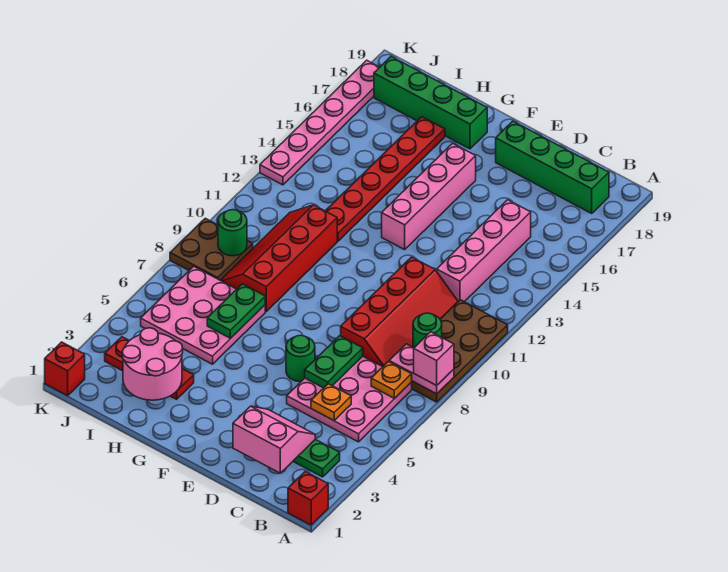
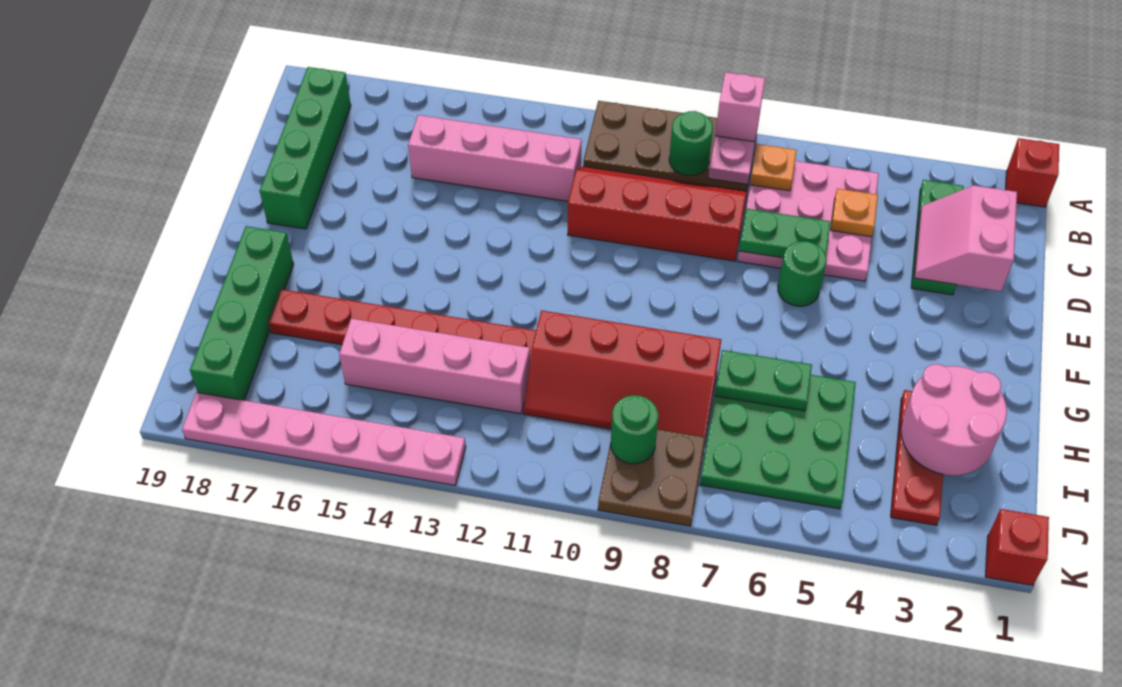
pink brick F13:F16 level 1 -> pink brick I12:I15 level 1
pink plate H5:J7 level 1 -> green plate H5:J7 level 1

